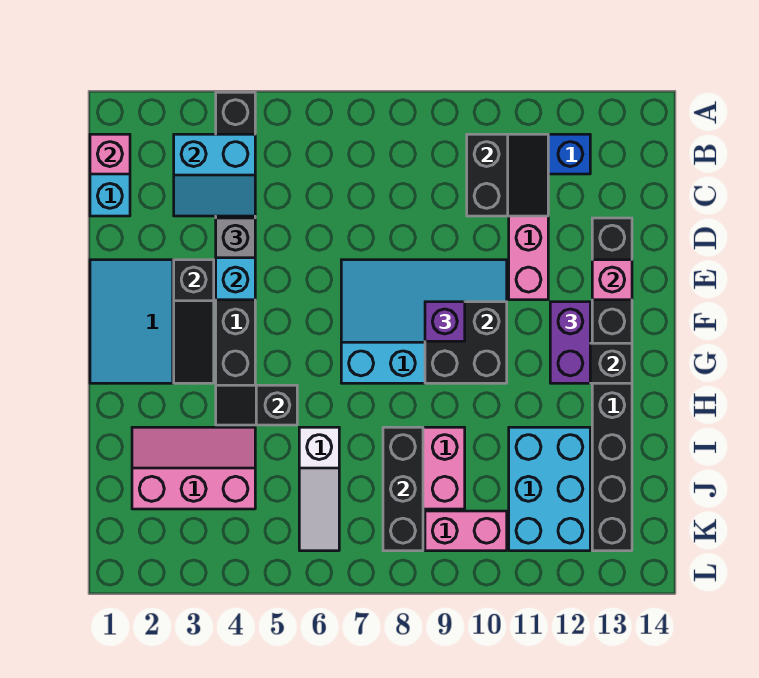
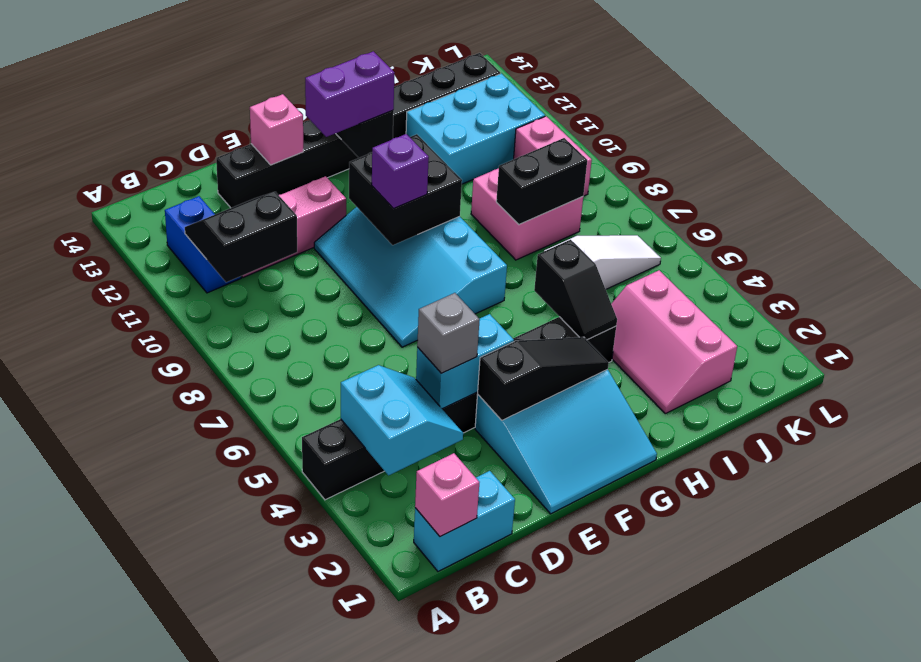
black brick I8:K8 level 2 -> black brick I8:J8 level 2

